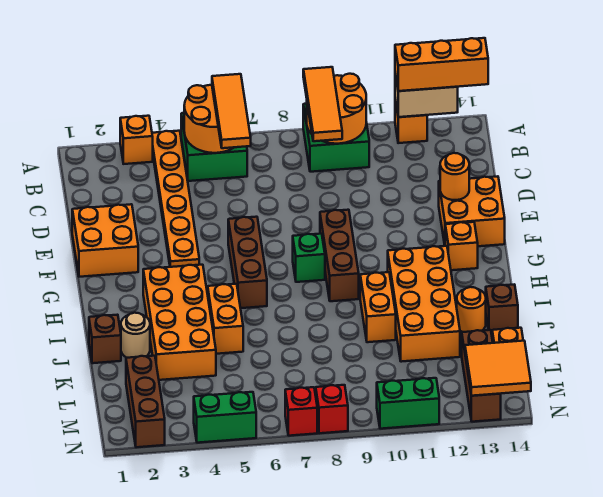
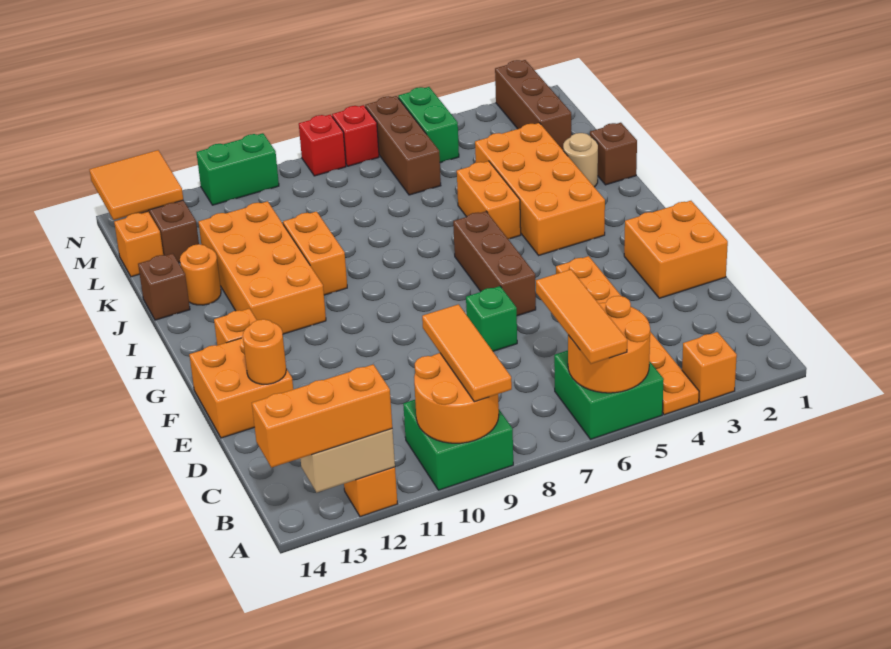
brown brick F9:H9 level 1 -> brown brick L6:N6 level 1
green brick G8 level 1 -> green brick E7 level 1
green brick N4:N5 level 1 -> green brick M5:N5 level 1

